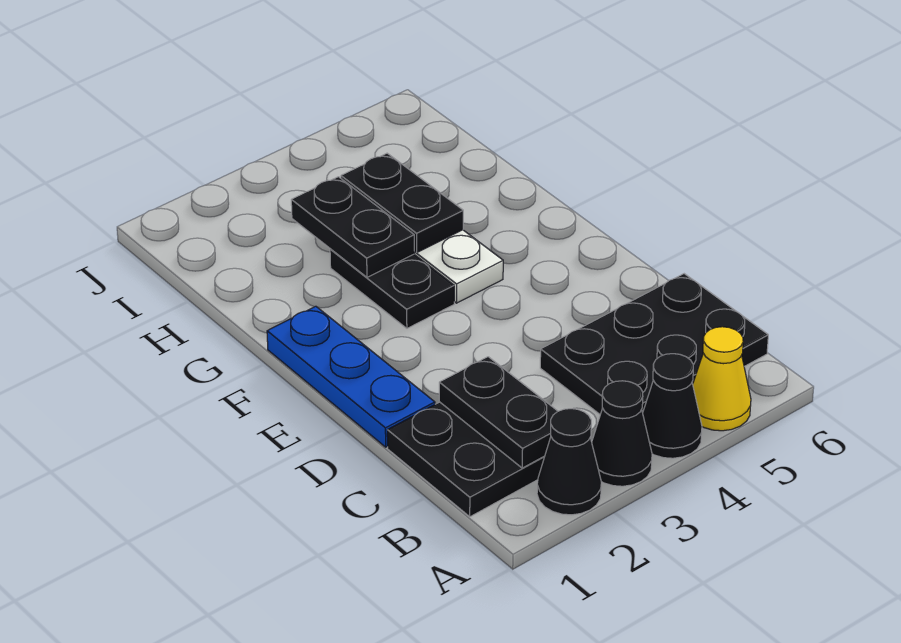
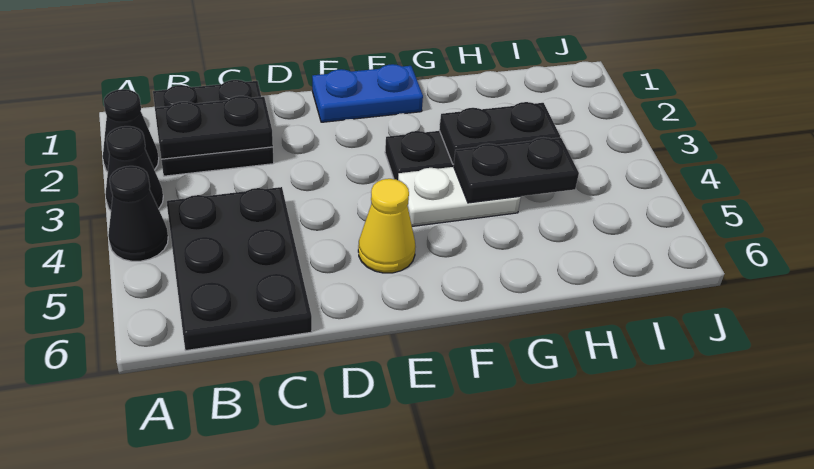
yellow cone A5 level 1 -> yellow cone E5 level 1
blue plate D1:F1 level 1 -> blue plate E1:F1 level 1

